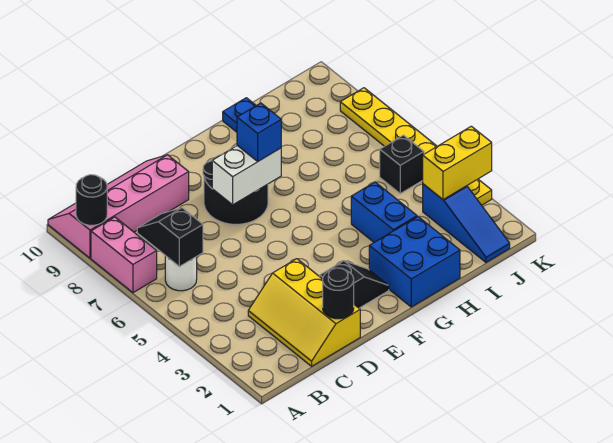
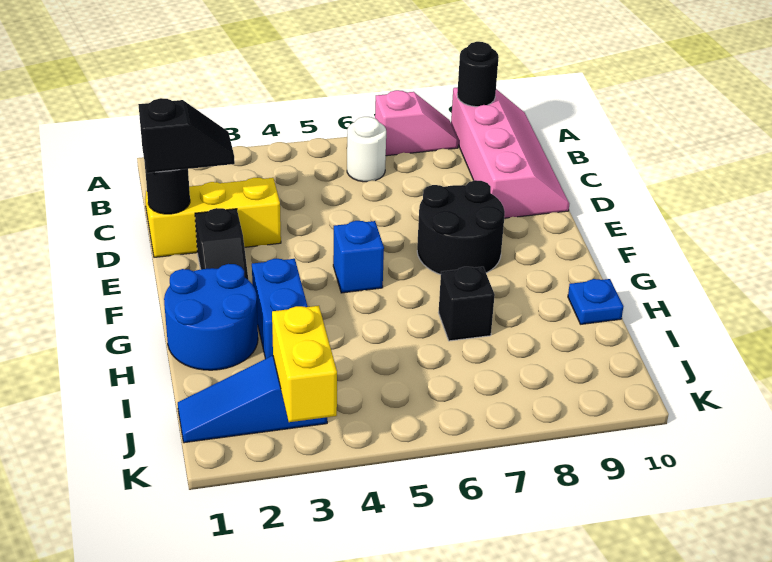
pink brick A7:A8 level 1 -> pink slope A7:A8 level 1 top 7
black slope B6:B7 level 2 top 6 -> black slope D1:D2 level 3 top 1
white brick E7:F7 level 2 -> none
blue brick F7 level 3 -> blue brick F5 level 1
blue brick G1:H2 level 1 -> blue round brick G1:H2 level 1
blue brick H3:H4 level 1 -> blue brick G3:H3 level 1
black brick J5 level 1 -> black brick H7 level 1
yellow plate K3:K8 level 1 -> none

